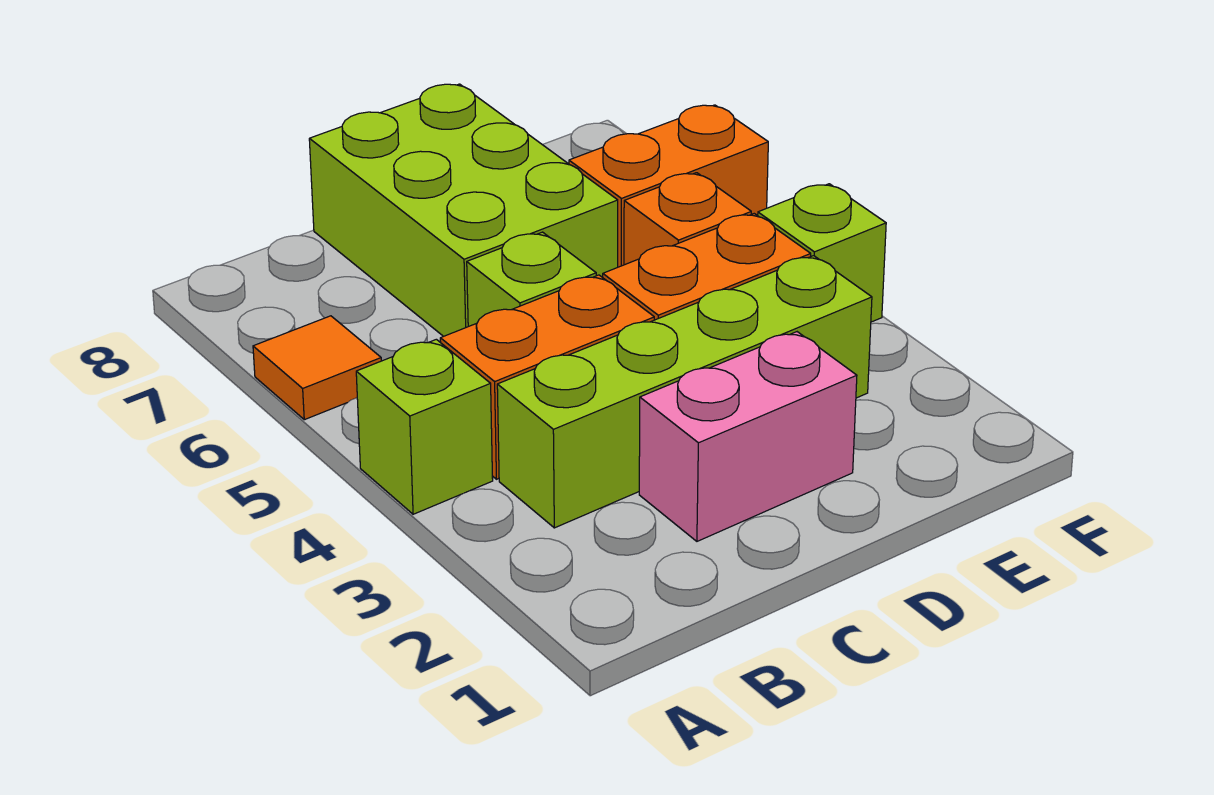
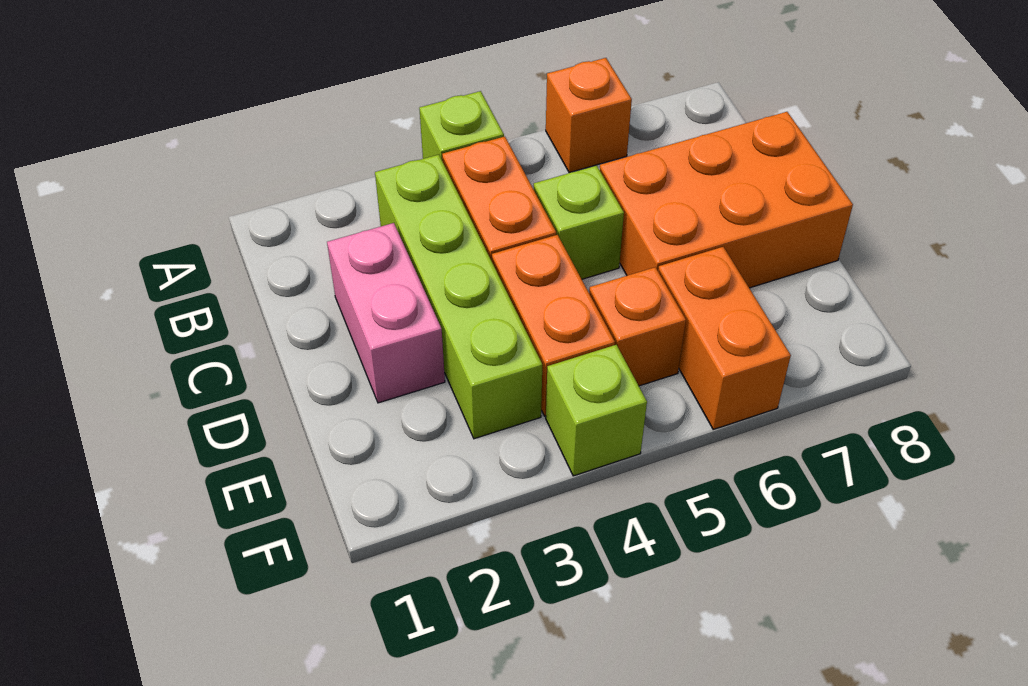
orange tile A6 level 1 -> orange brick A6 level 1
lime brick C6:D8 level 1 -> orange brick C6:D8 level 1

